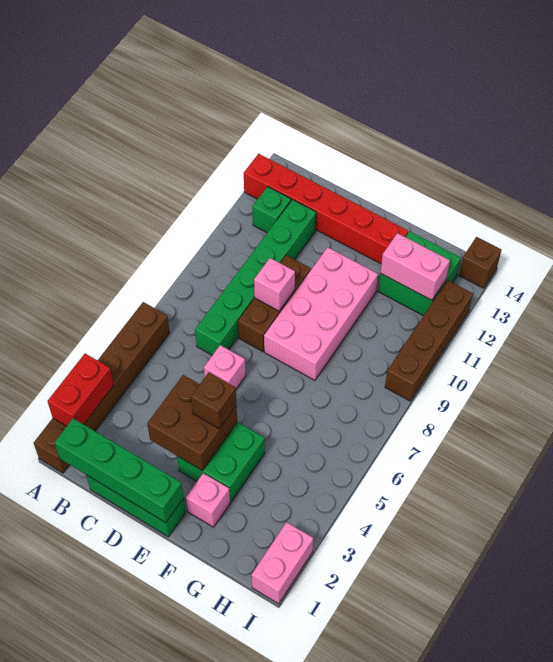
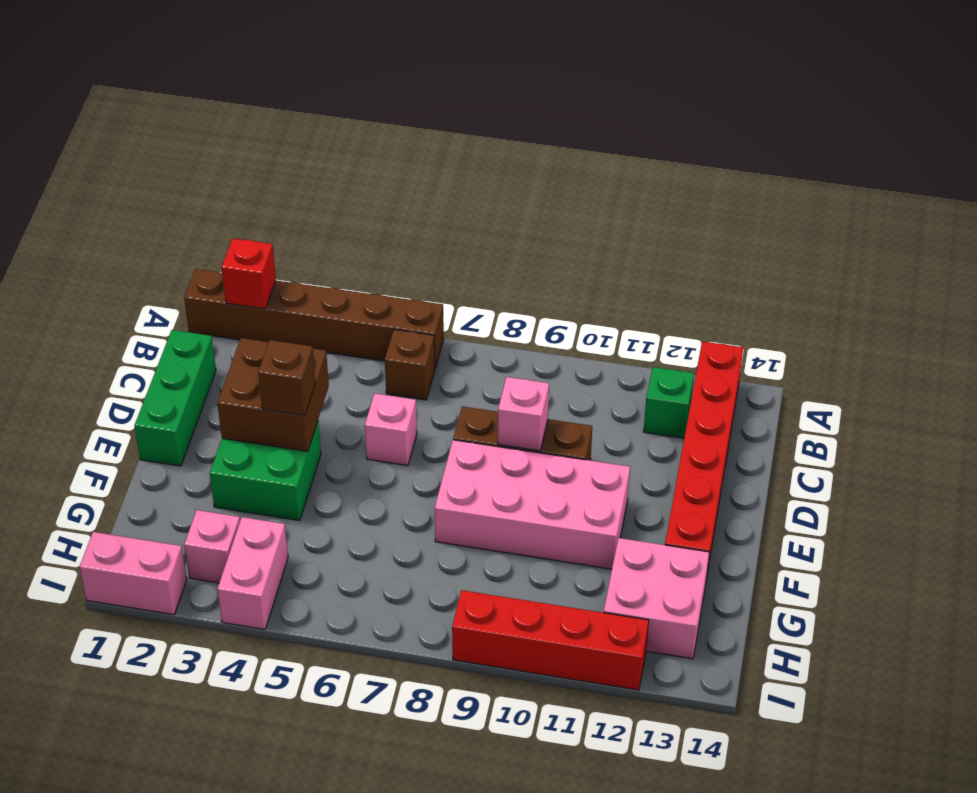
red brick A2:A3 level 2 -> red brick A2 level 2
green brick B1:E1 level 2 -> none
green brick C7:C12 level 1 -> none
pink brick F2 level 1 -> pink brick H3 level 1
green brick G12:H13 level 1 -> pink brick G12:H13 level 1
pink brick G12:H12 level 2 -> pink brick H4:I4 level 1
brown brick I9:I12 level 1 -> red brick I9:I12 level 1
brown brick I14 level 1 -> brown brick B6 level 1

